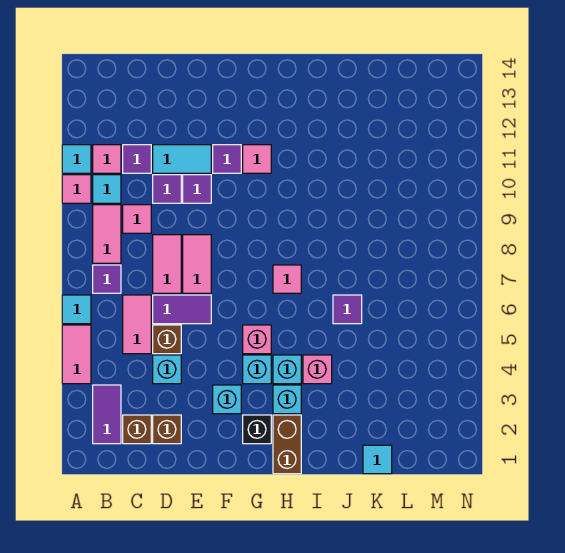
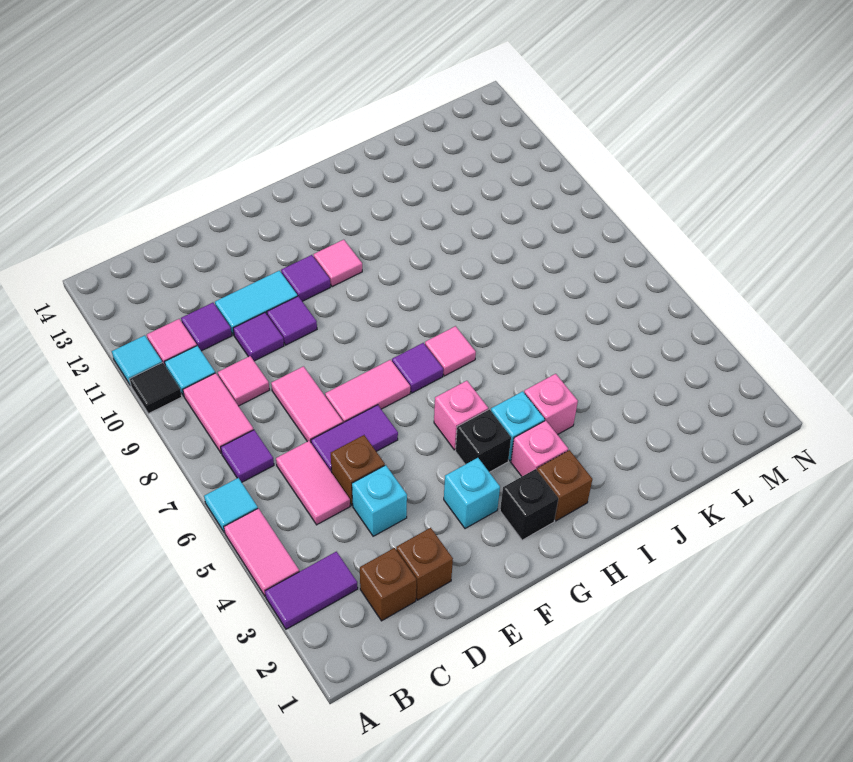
pink tile A10 level 1 -> black tile A10 level 1
purple tile B2:B3 level 1 -> purple tile A3:B3 level 1
pink tile E7:E8 level 1 -> pink tile E7:F7 level 1
cyan brick G4 level 1 -> black brick G4 level 1
brown brick H1:H2 level 1 -> brown brick H2 level 1
cyan brick H3 level 1 -> pink brick H3 level 1
purple tile J6 level 1 -> purple tile G7 level 1
cyan tile K1 level 1 -> none

